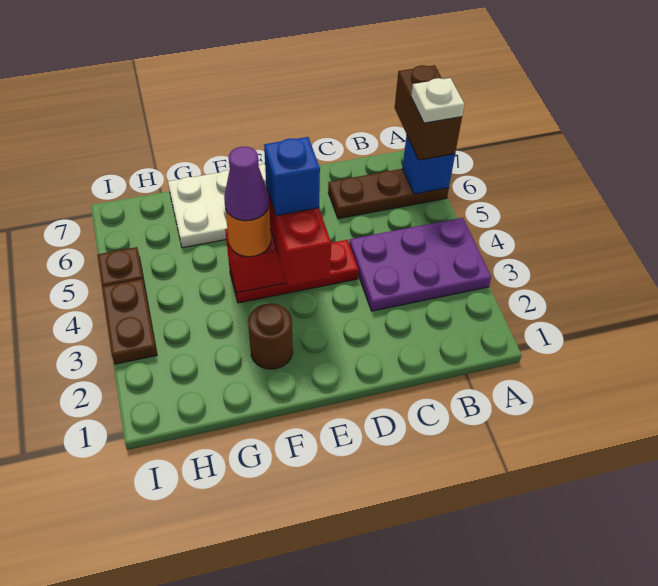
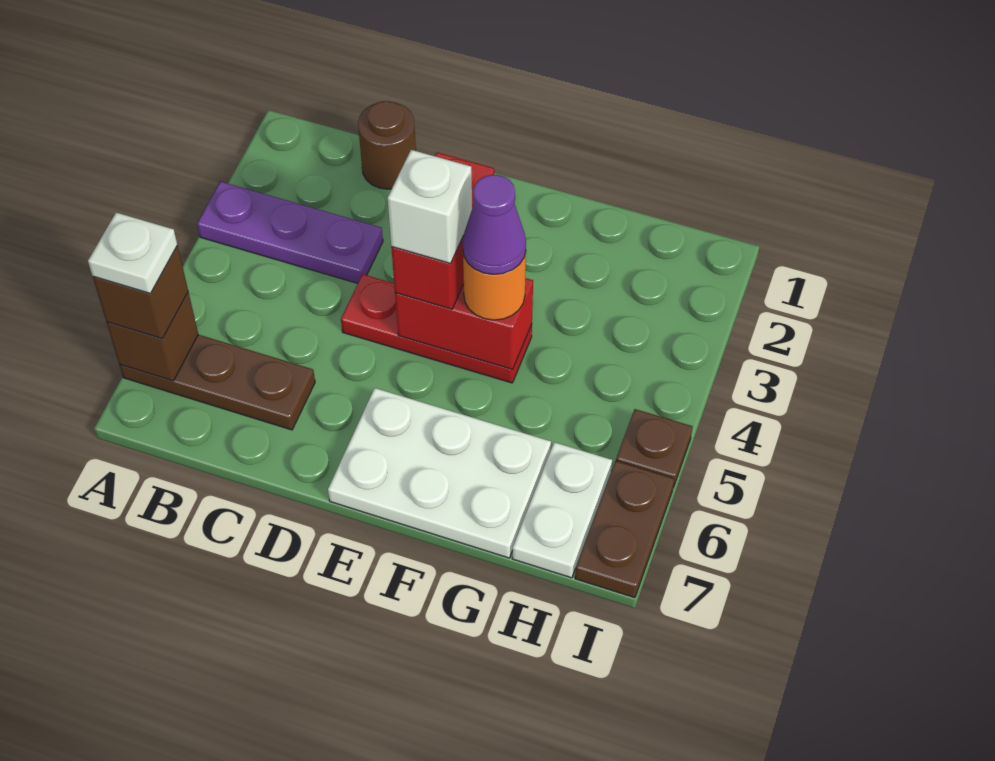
purple plate A3:C4 level 1 -> purple plate A3:C3 level 1
blue brick A6 level 2 -> brown brick A6 level 2
brown brick A6:A7 level 3 -> brown brick A6 level 3
blue brick E4 level 4 -> white brick E4 level 4
brown round brick F2 level 1 -> brown round brick C1 level 1
none -> white plate H6:H7 level 1
brown plate I3:I4 level 1 -> brown plate I6:I7 level 1

